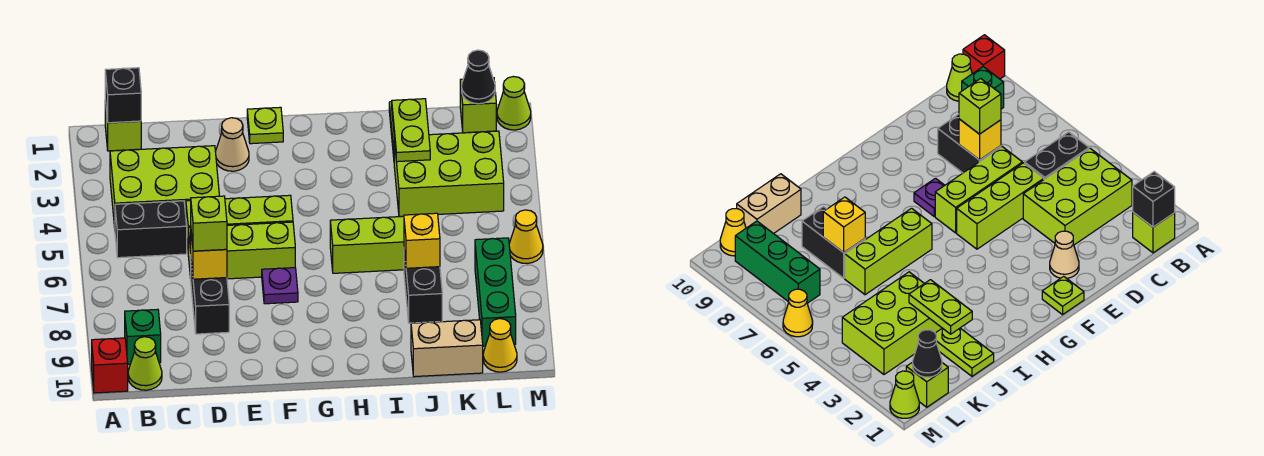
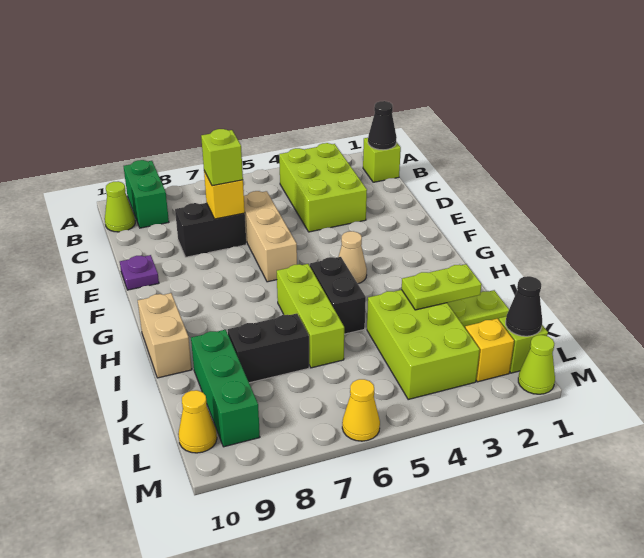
red brick A10 level 1 -> none
black brick B1 level 2 -> black cone B1 level 2
black brick B5:C5 level 1 -> black brick H5:I5 level 1
green brick B9 level 1 -> green brick A9:B9 level 1
lime brick D5:F5 level 1 -> none
lime brick D6:F6 level 1 -> tan brick D6:F6 level 1
tan cone E2 level 1 -> tan cone G4 level 1
lime plate F1 level 1 -> none
purple plate F7 level 1 -> purple plate E10 level 1
yellow brick J7 level 2 -> yellow brick L2 level 1
tan brick J10:K10 level 1 -> tan brick H10:I10 level 1
green brick L7:L9 level 1 -> green brick J9:L9 level 1

